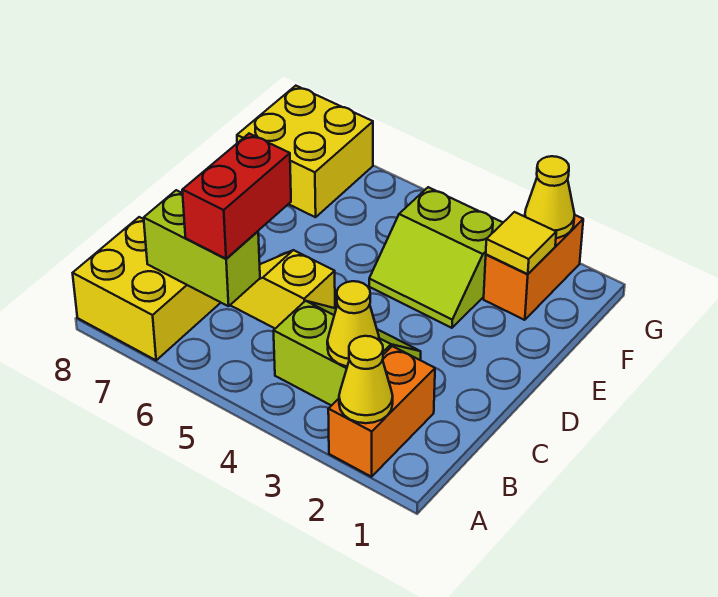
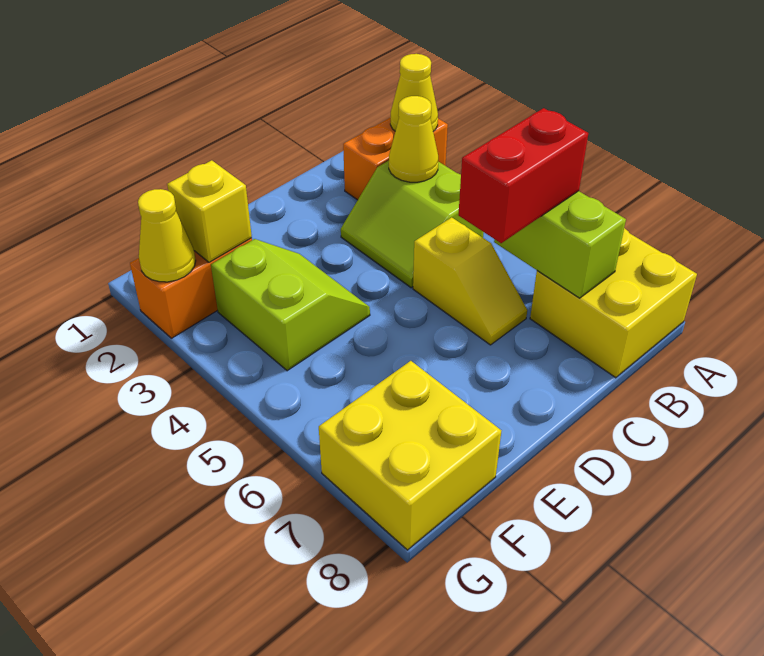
yellow tile F2 level 2 -> yellow brick F2 level 2

